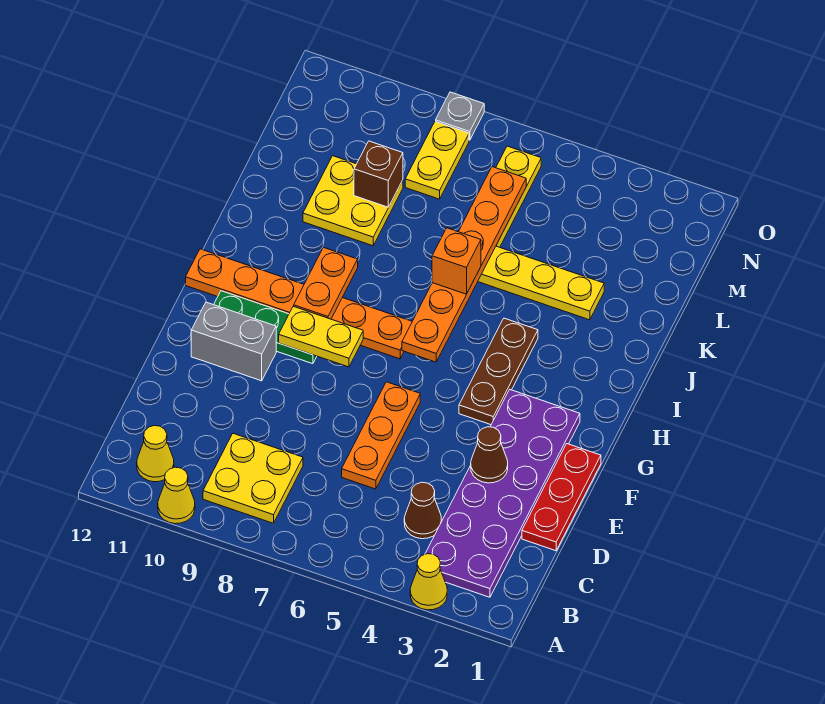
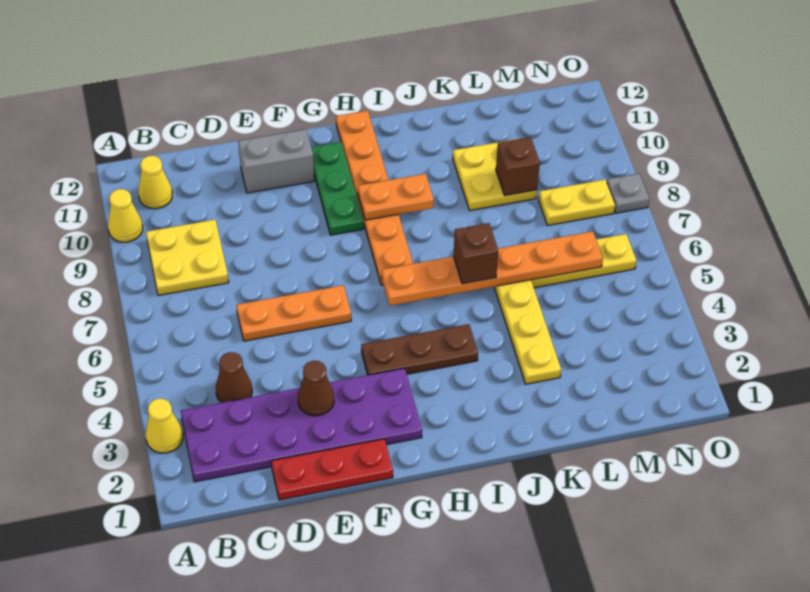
grey brick F10:F11 level 1 -> grey brick E11:F11 level 1
yellow plate G8:G9 level 2 -> none
orange brick J6 level 3 -> brown brick J6 level 3

